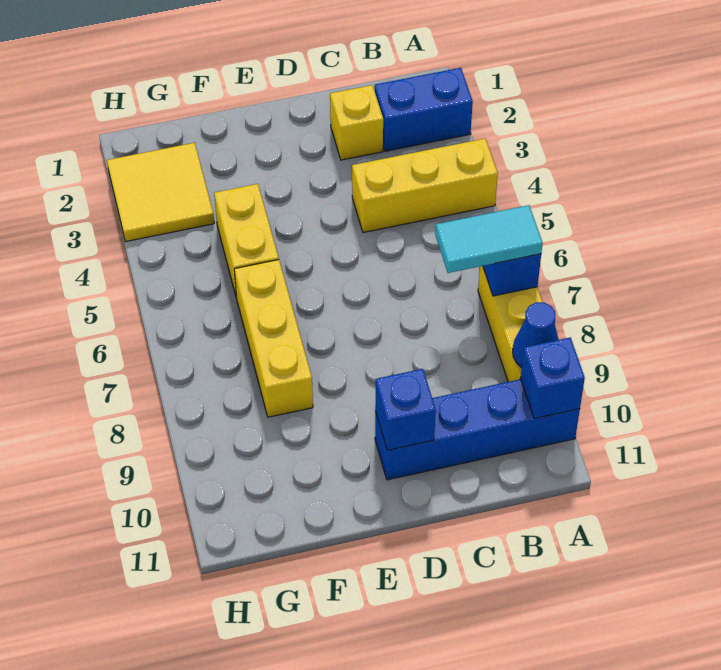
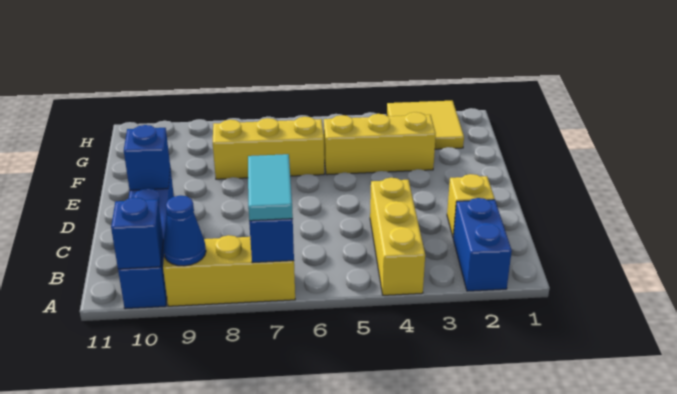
yellow brick F4:F5 level 1 -> yellow brick F3:F5 level 1

